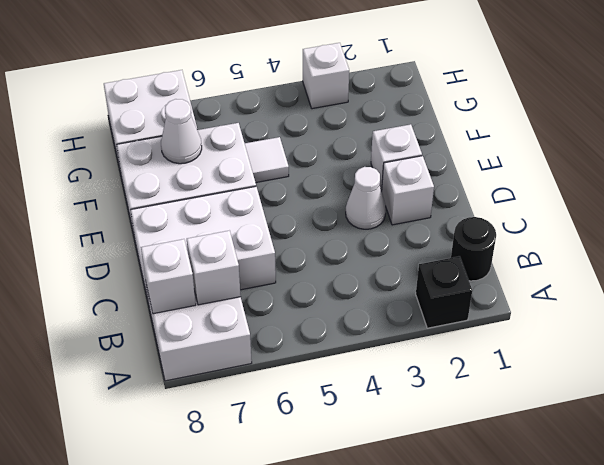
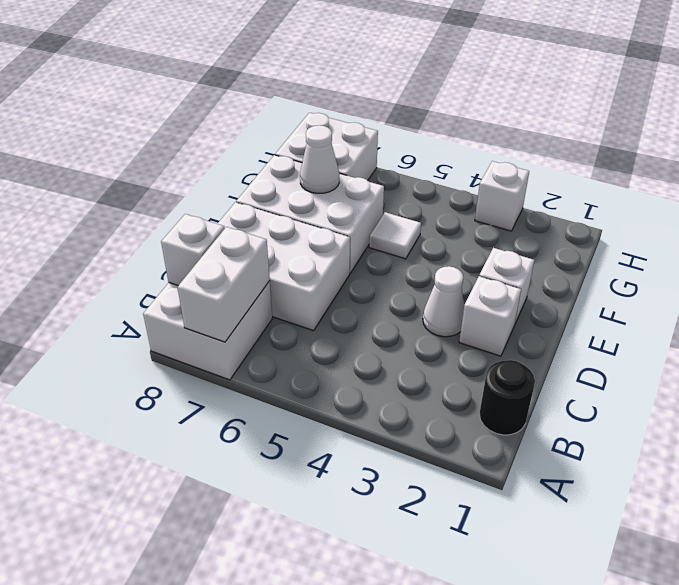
black brick A2 level 1 -> none
white brick B7 level 2 -> white brick A7:B7 level 2

